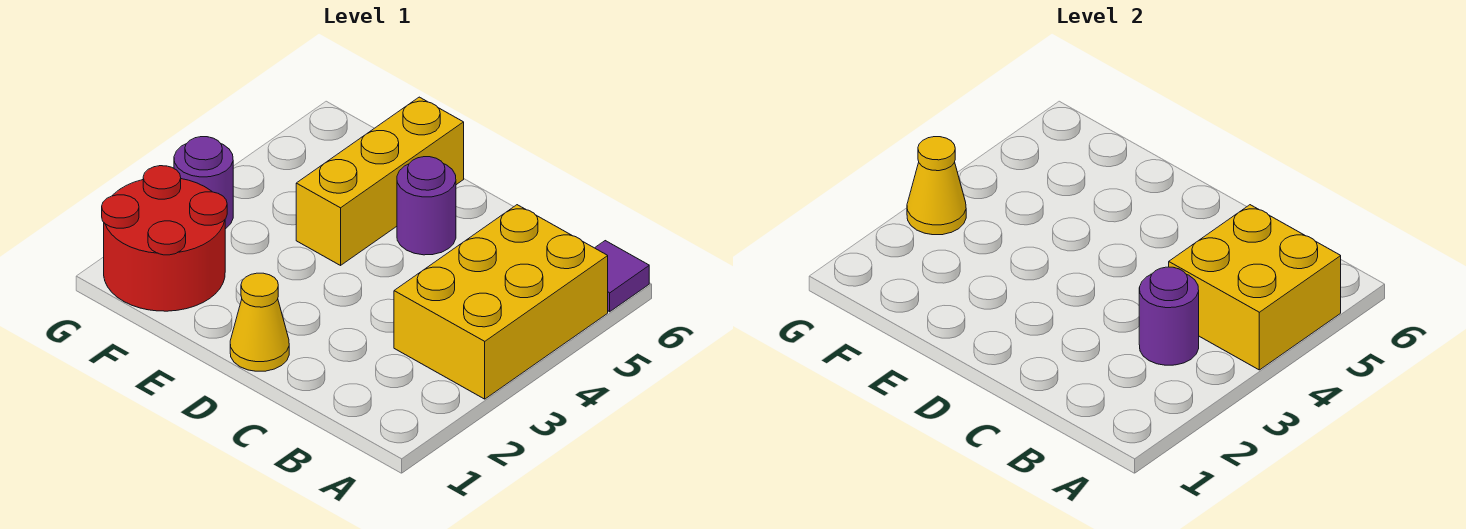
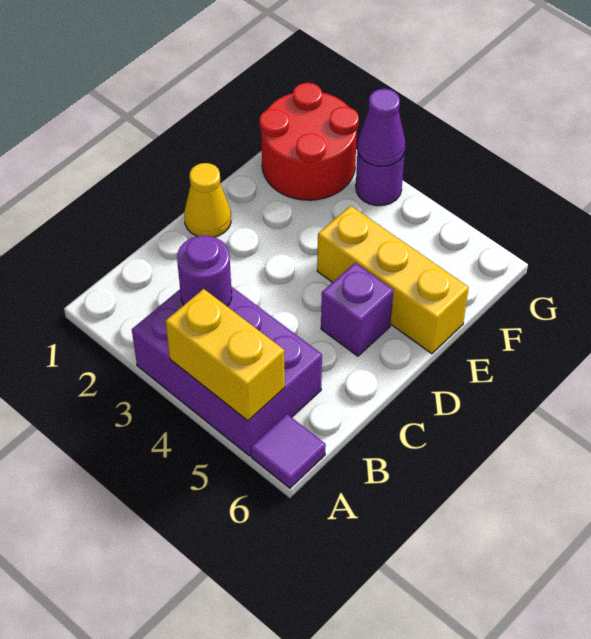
yellow brick A3:B5 level 1 -> purple brick A3:B5 level 1
yellow brick A4:B5 level 2 -> yellow brick A4:A5 level 2
purple round brick D5 level 1 -> purple brick D5 level 1
yellow cone G3 level 2 -> purple cone G3 level 2

